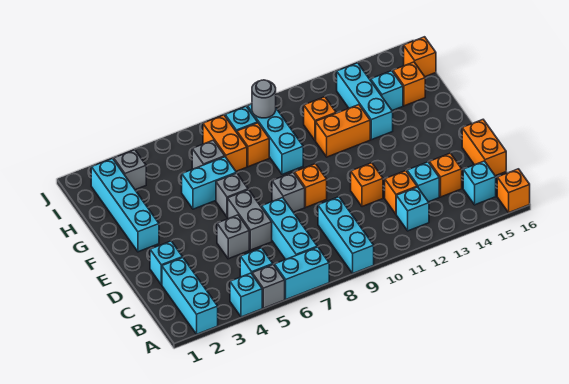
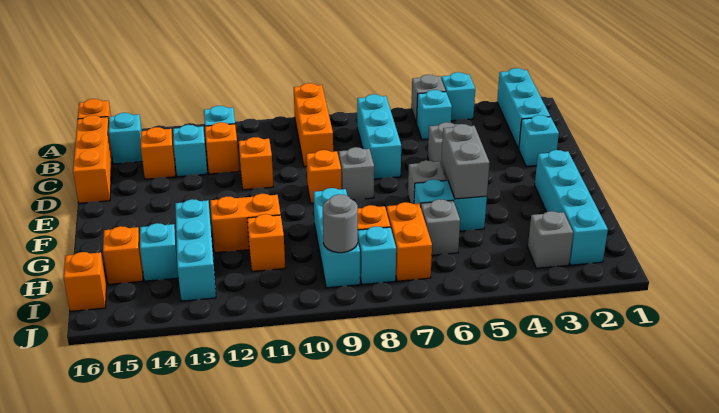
cyan brick A6:A7 level 1 -> none
cyan brick A9:C9 level 1 -> orange brick A9:C9 level 1
orange brick C16:D16 level 1 -> orange brick B16:D16 level 1
grey brick D6:E6 level 1 -> grey brick F5:G5 level 2

